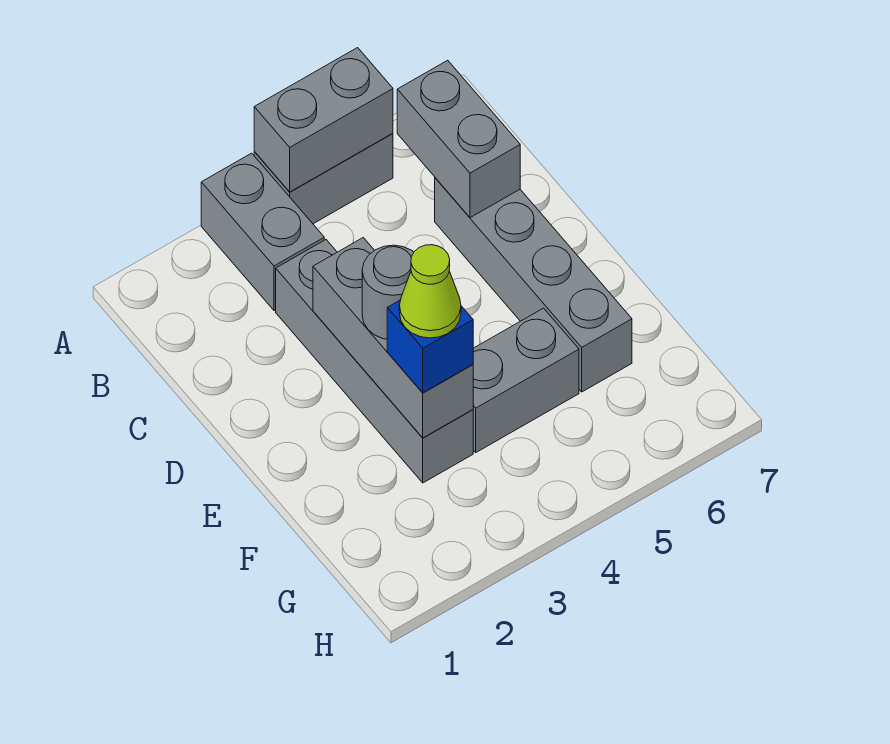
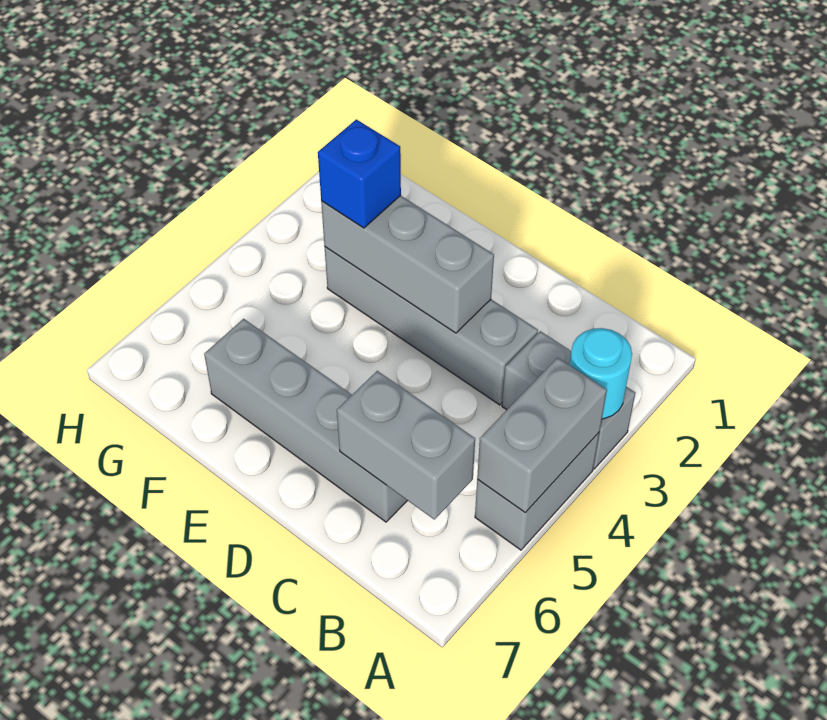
none -> cyan round brick A3 level 2
grey round brick E3 level 3 -> none
lime cone F3 level 4 -> none
grey brick F4:F5 level 1 -> none

